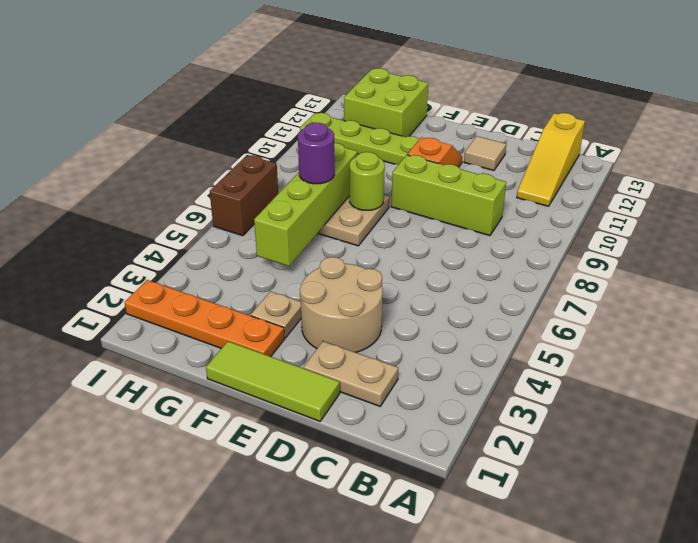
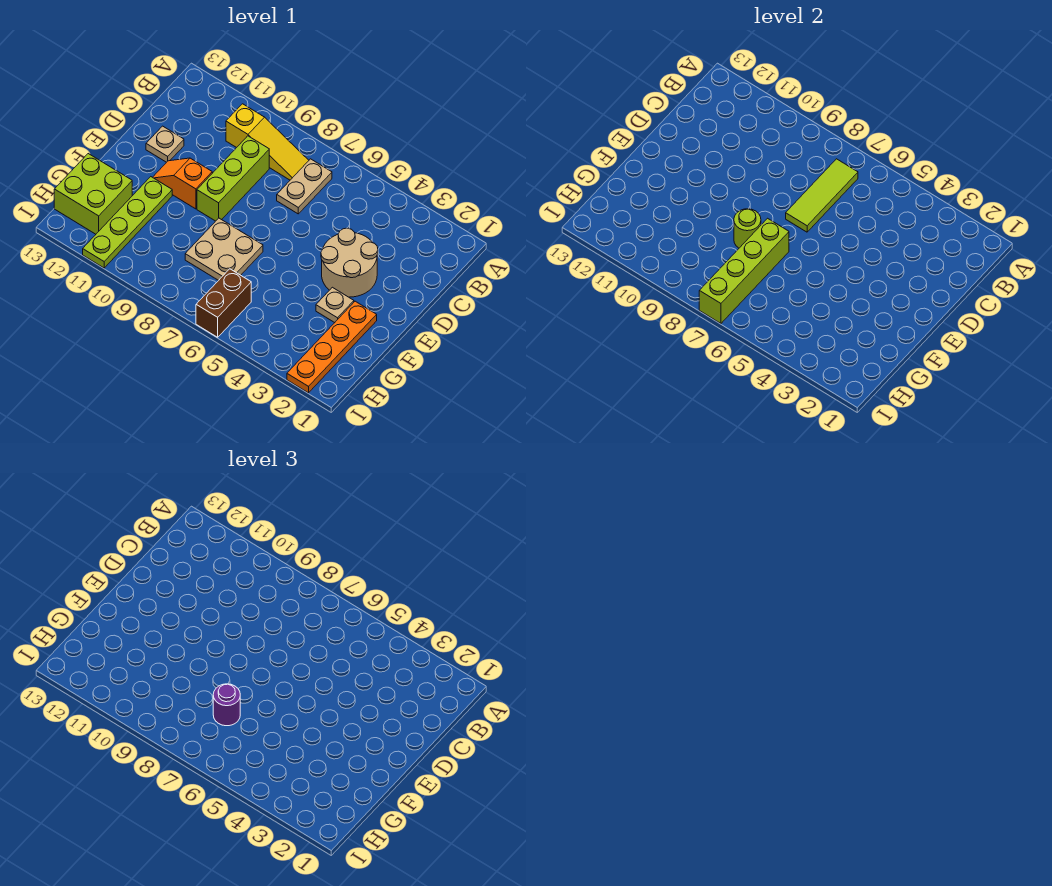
yellow slope B11:B13 level 1 top 13 -> yellow slope B8:B10 level 1 top 10
tan plate C2:D2 level 1 -> tan plate B7:C7 level 1
lime tile D1:F1 level 1 -> lime tile B7:D7 level 2
tan tile D12 level 1 -> tan plate D12 level 1
lime brick G5:G8 level 2 -> lime brick F7:I7 level 2
brown brick I6:I7 level 1 -> brown brick H6:I6 level 1

